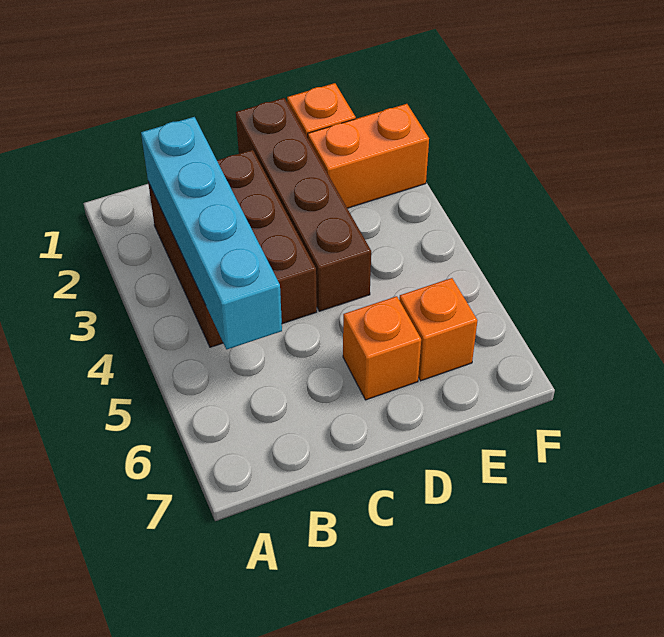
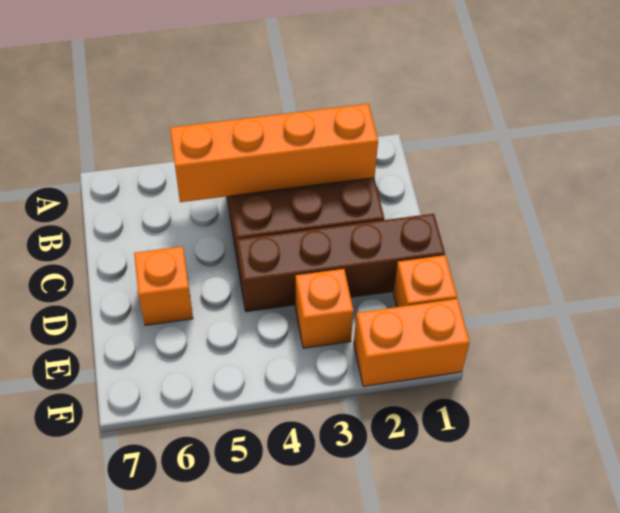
cyan brick B2:B5 level 2 -> orange brick B2:B5 level 2
orange brick E2:F2 level 1 -> orange brick F1:F2 level 1
orange brick E6 level 1 -> orange brick E3 level 1

